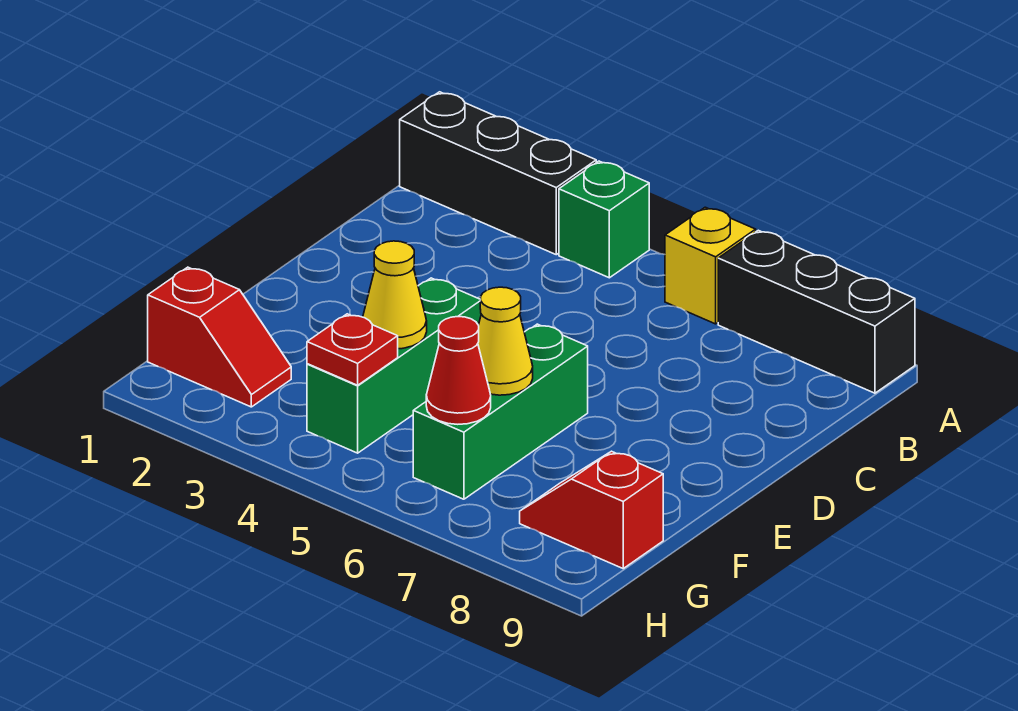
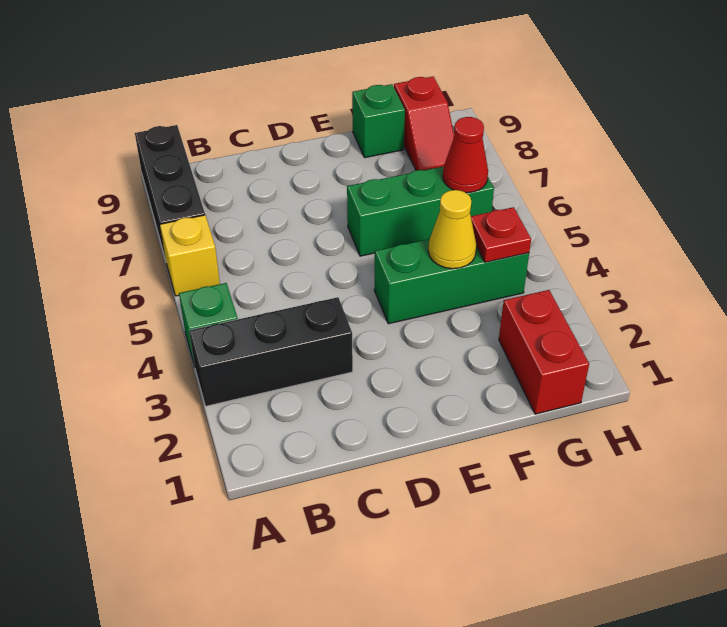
black brick A1:A3 level 1 -> black brick A3:C3 level 1
yellow cone F6 level 2 -> none
none -> green brick F9 level 1
red slope G1:G2 level 1 top 1 -> red brick G1:G2 level 1

